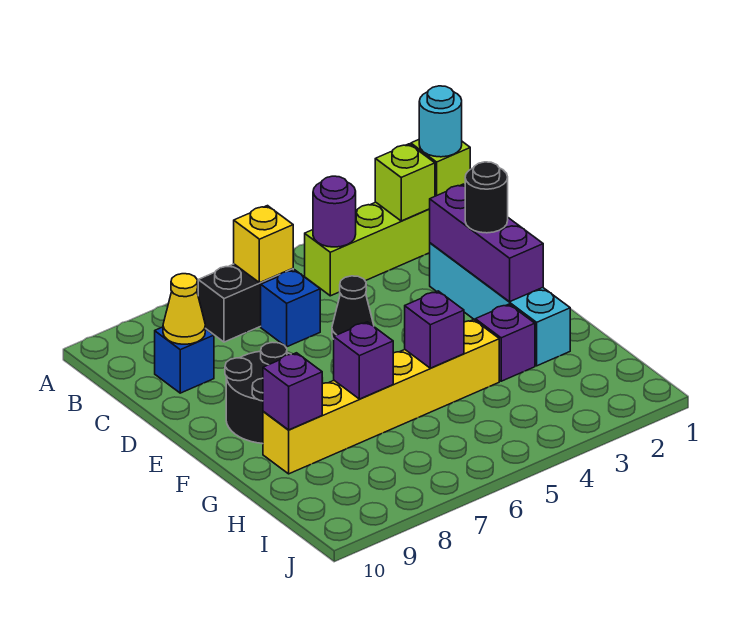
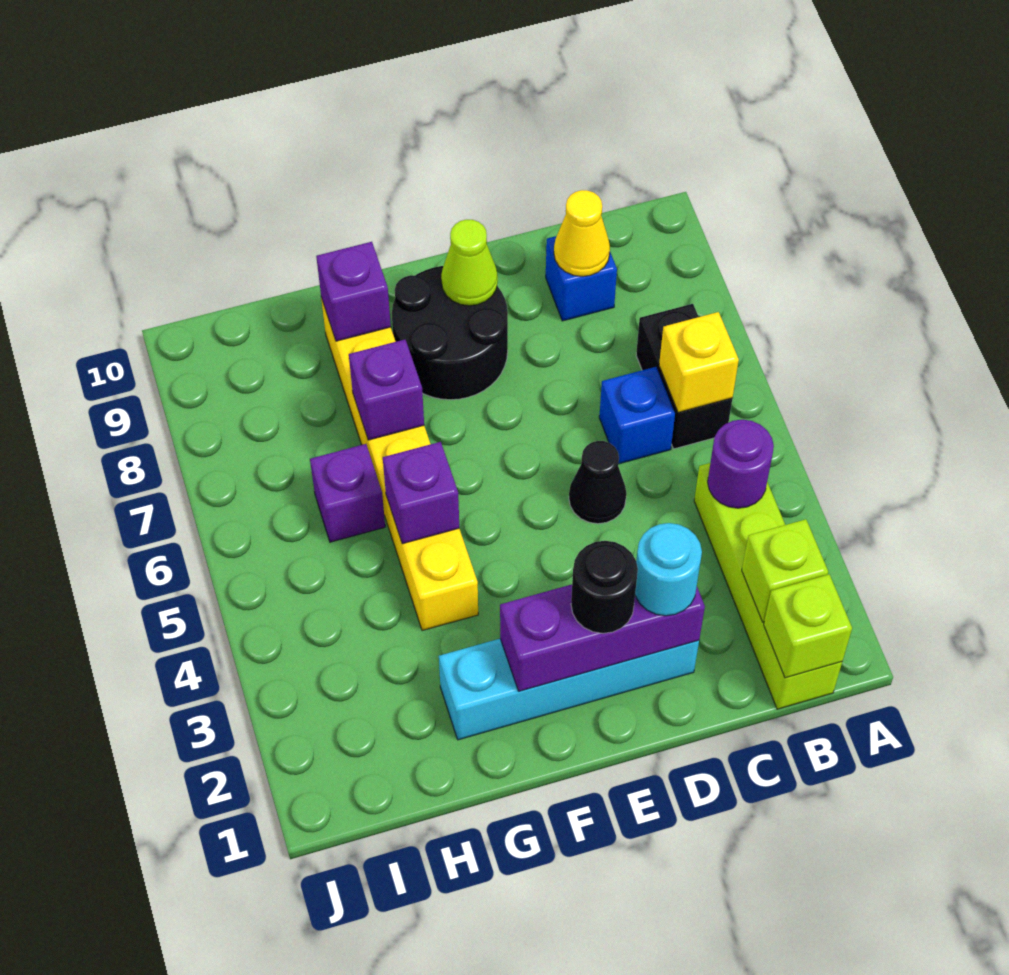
cyan round brick B1 level 3 -> cyan round brick D2 level 3
none -> lime cone E9 level 2
purple brick G3 level 1 -> purple brick H6 level 1

